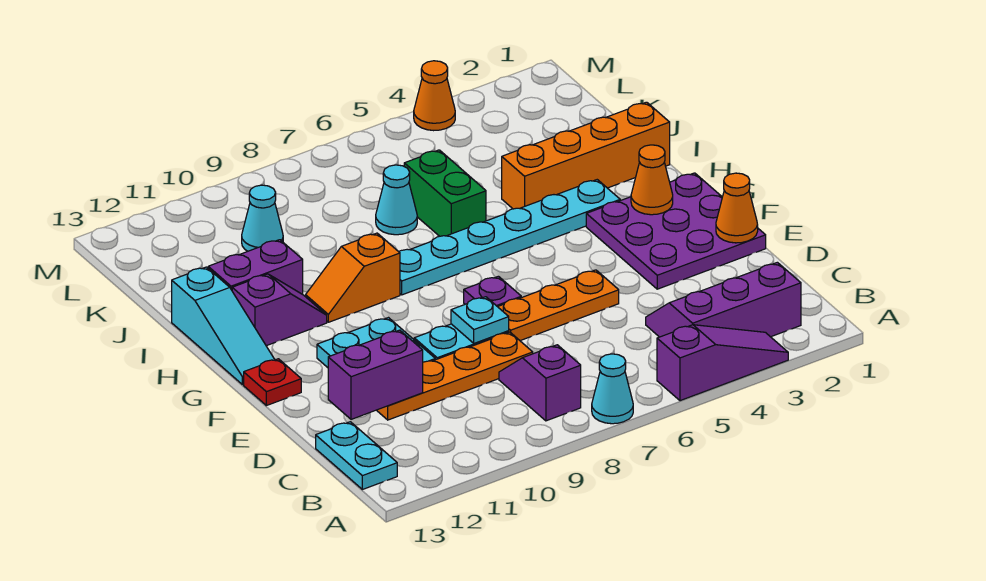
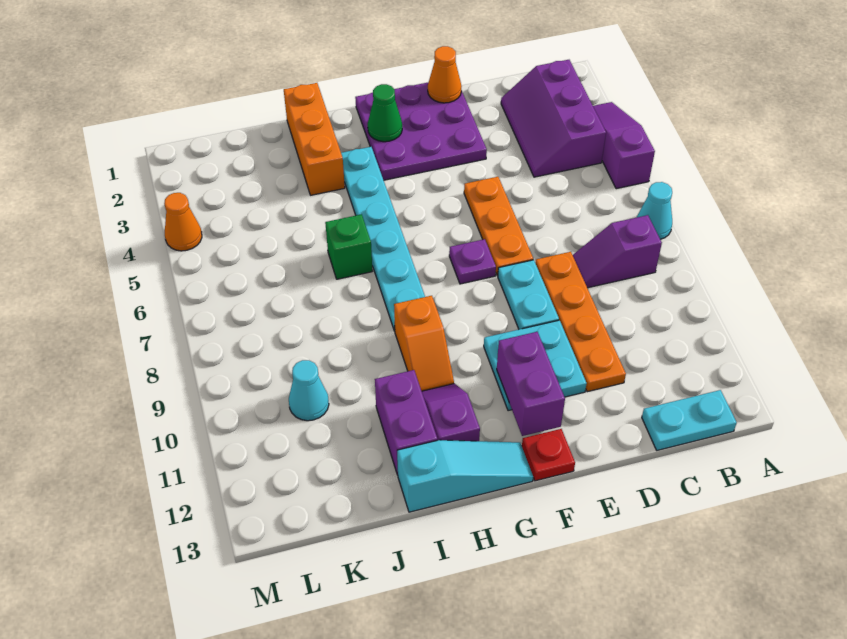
purple brick D11:D12 level 2 -> purple brick F11:F12 level 2
cyan plate E8 level 2 -> none
orange cone G2 level 2 -> green cone G2 level 2
orange brick I1:I4 level 1 -> orange brick I1:I3 level 1
green brick I6:J6 level 1 -> green brick I6 level 1
cyan cone J7 level 1 -> none

